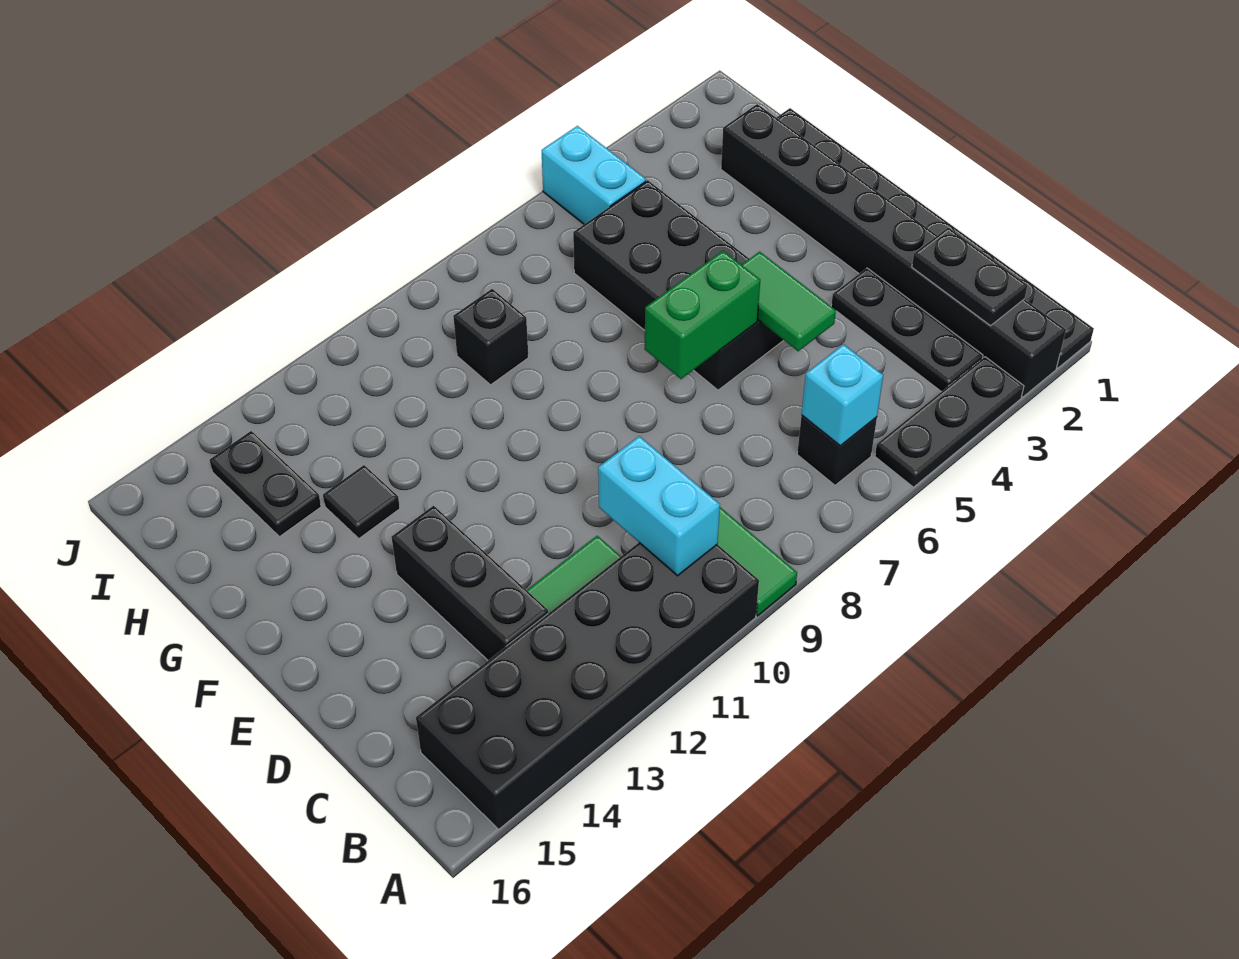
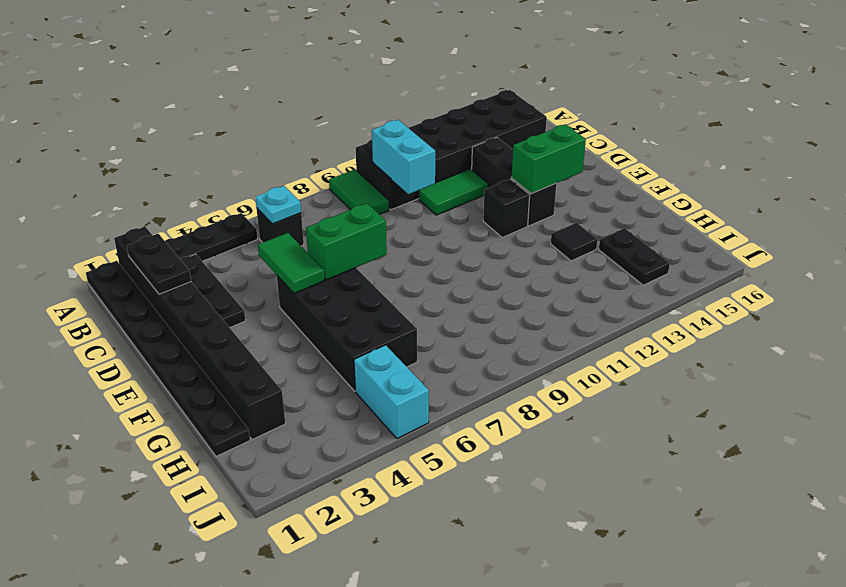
cyan brick B6 level 2 -> cyan plate B6 level 2
none -> green brick E13:E14 level 2
black brick H9 level 1 -> black brick E12 level 1

